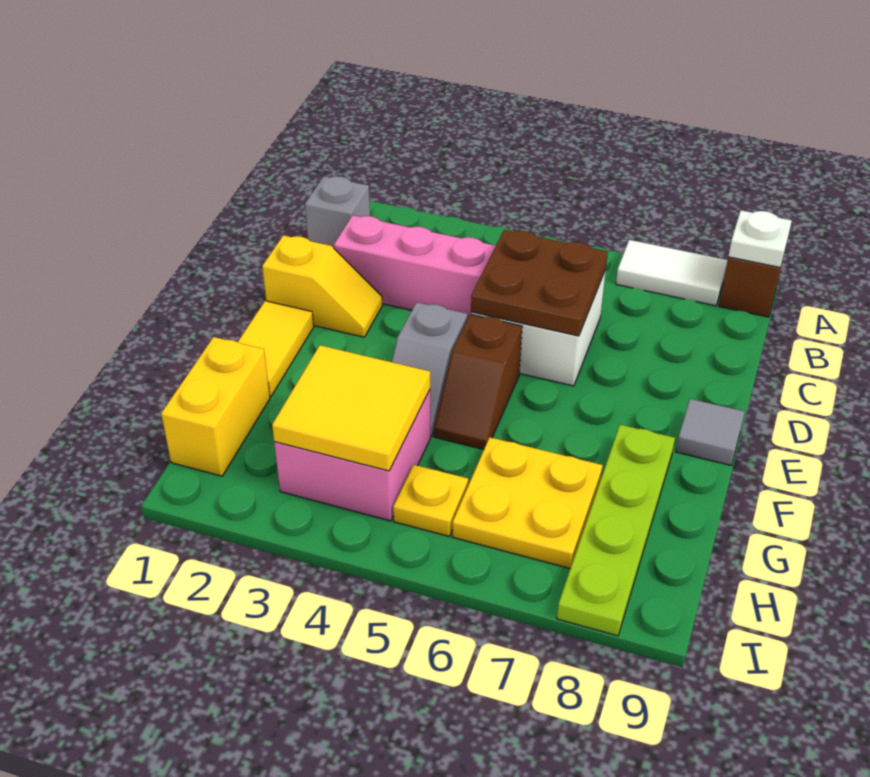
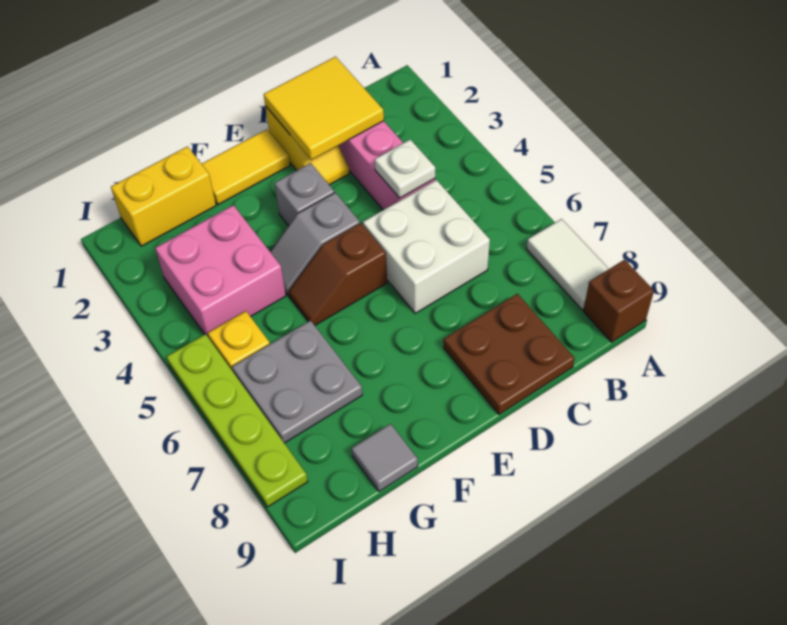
white plate A9 level 2 -> white plate C4 level 2
grey brick B1 level 1 -> grey brick E3 level 1
brown plate C5:D6 level 2 -> brown plate C8:D9 level 1
grey tile E9 level 1 -> grey tile G9 level 1
lime plate F8:I8 level 1 -> lime plate I5:I8 level 1
yellow tile G3:H4 level 2 -> yellow tile C1:D2 level 2
yellow plate G6:H7 level 1 -> grey plate G6:H7 level 1

